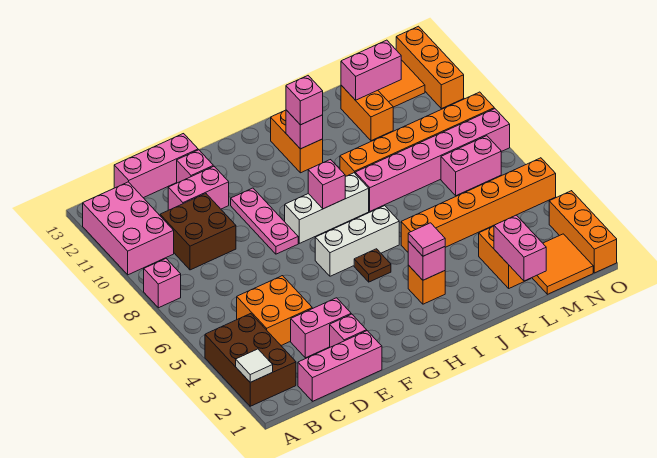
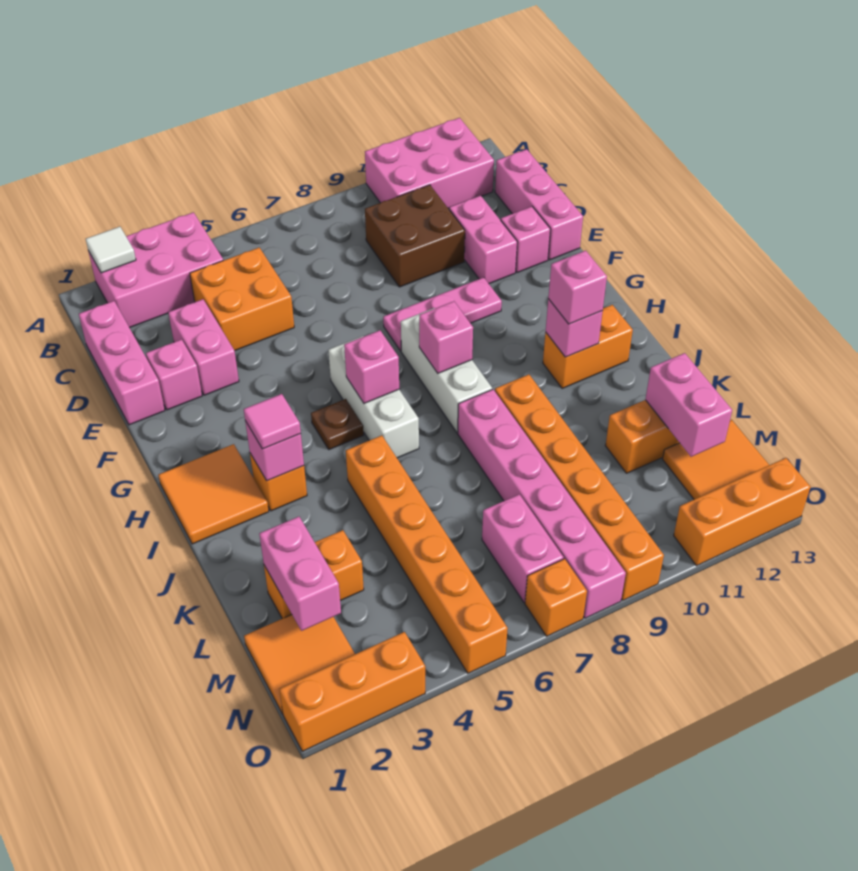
brown brick A2:B4 level 1 -> pink brick A2:B4 level 1
pink brick A8 level 1 -> pink brick H6 level 2
none -> orange tile H1:I2 level 1
pink brick L1:L2 level 2 -> pink brick L2:M2 level 2
none -> orange brick O7 level 1

